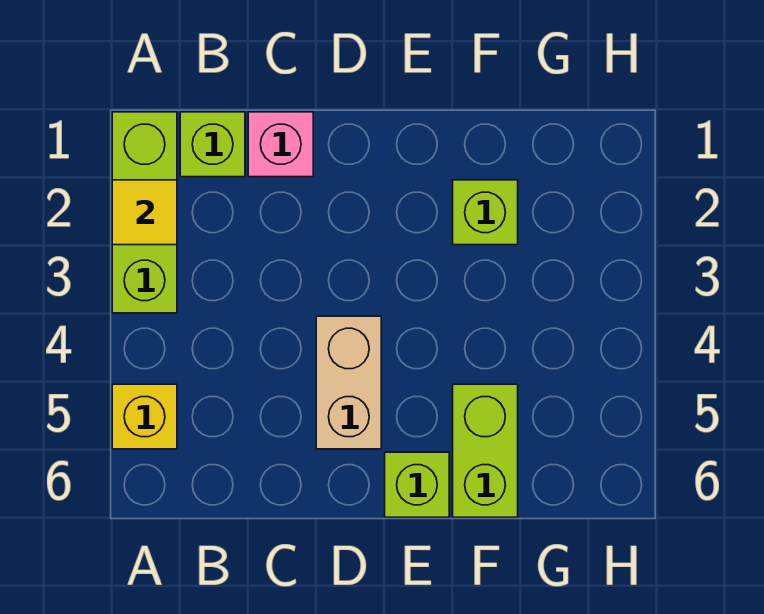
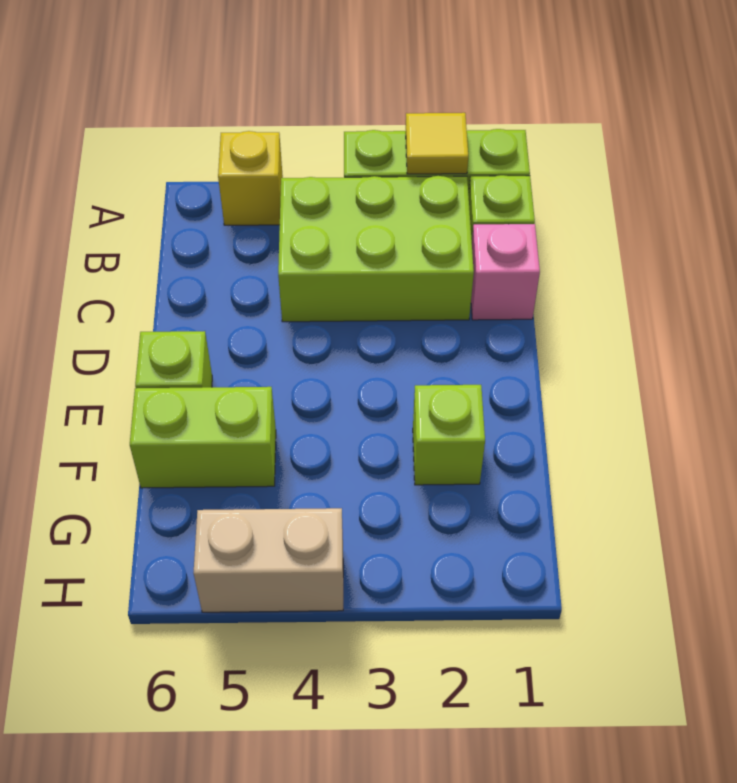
none -> lime brick B2:C4 level 1
tan brick D4:D5 level 1 -> tan brick H4:H5 level 1

